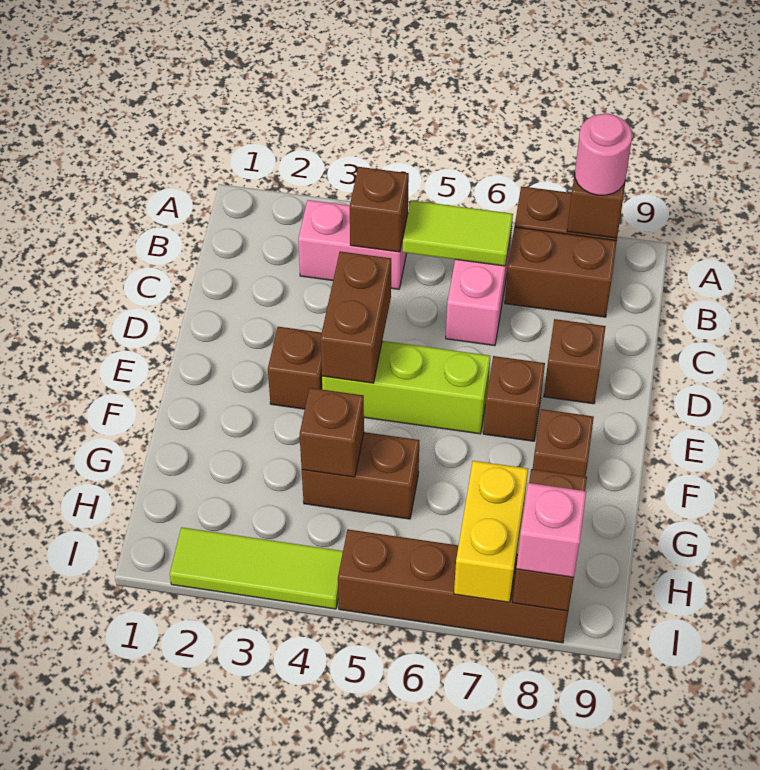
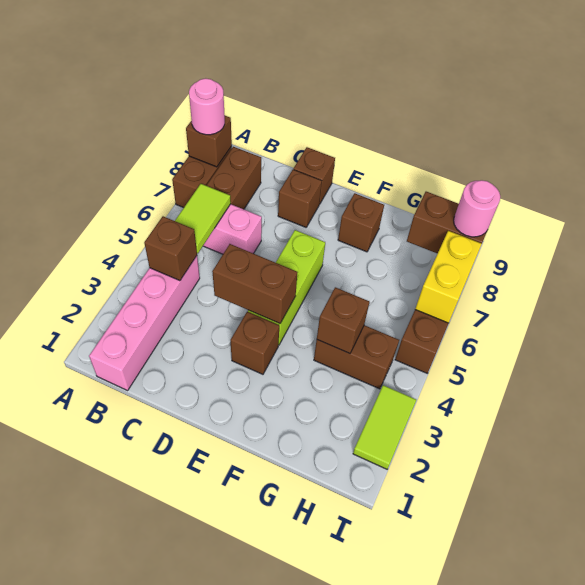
pink brick B3:B4 level 1 -> pink brick B1:B4 level 1
brown brick E7 level 1 -> brown brick D9 level 1
brown brick G4:G5 level 1 -> brown brick G4:H4 level 1
yellow brick H7:I7 level 2 -> yellow brick I6:I7 level 2
lime tile I2:I4 level 1 -> lime tile I2:I3 level 1
pink brick I8 level 3 -> pink round brick I8 level 3

